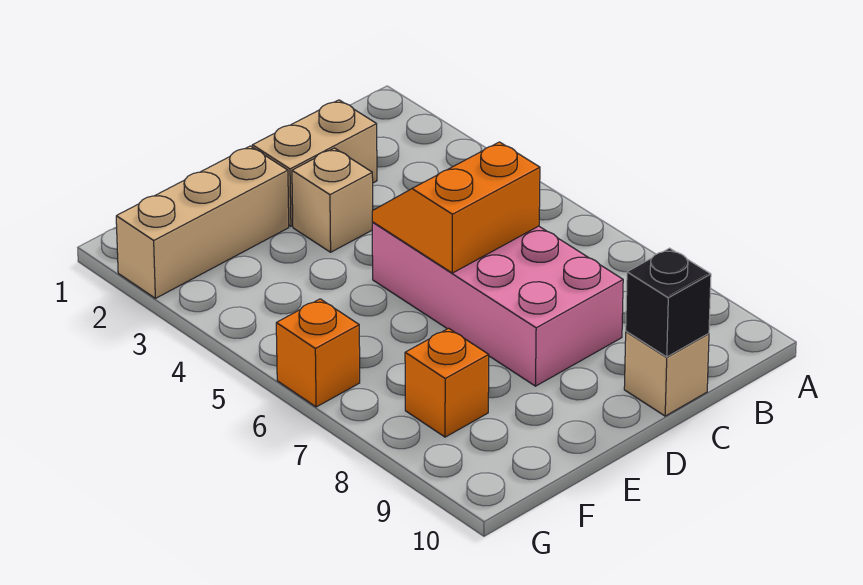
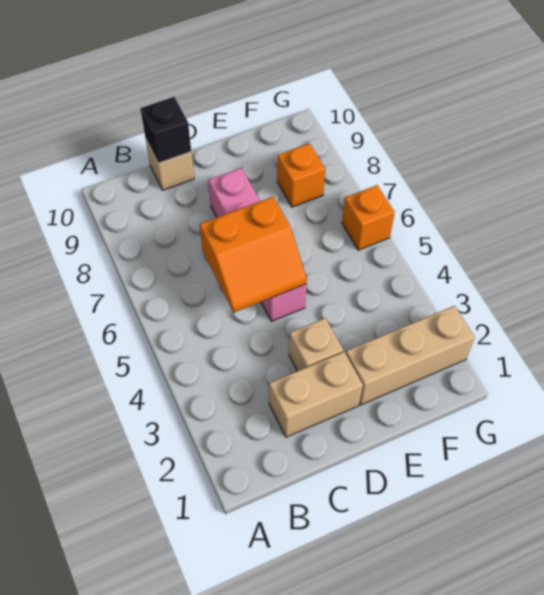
pink brick C5:D8 level 1 -> pink brick D5:D8 level 1

